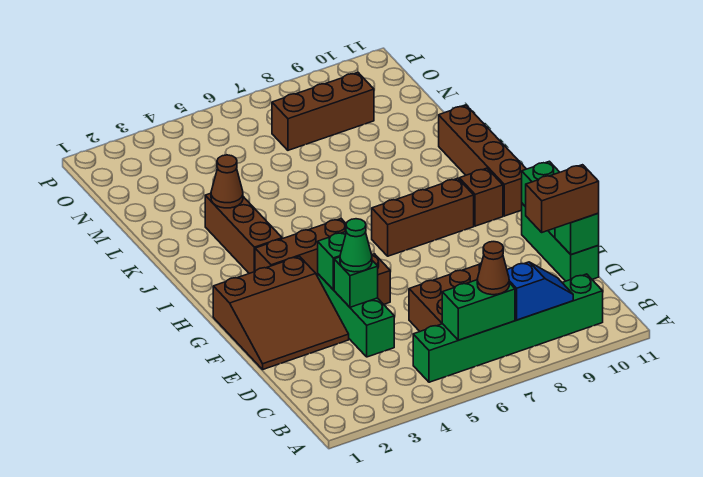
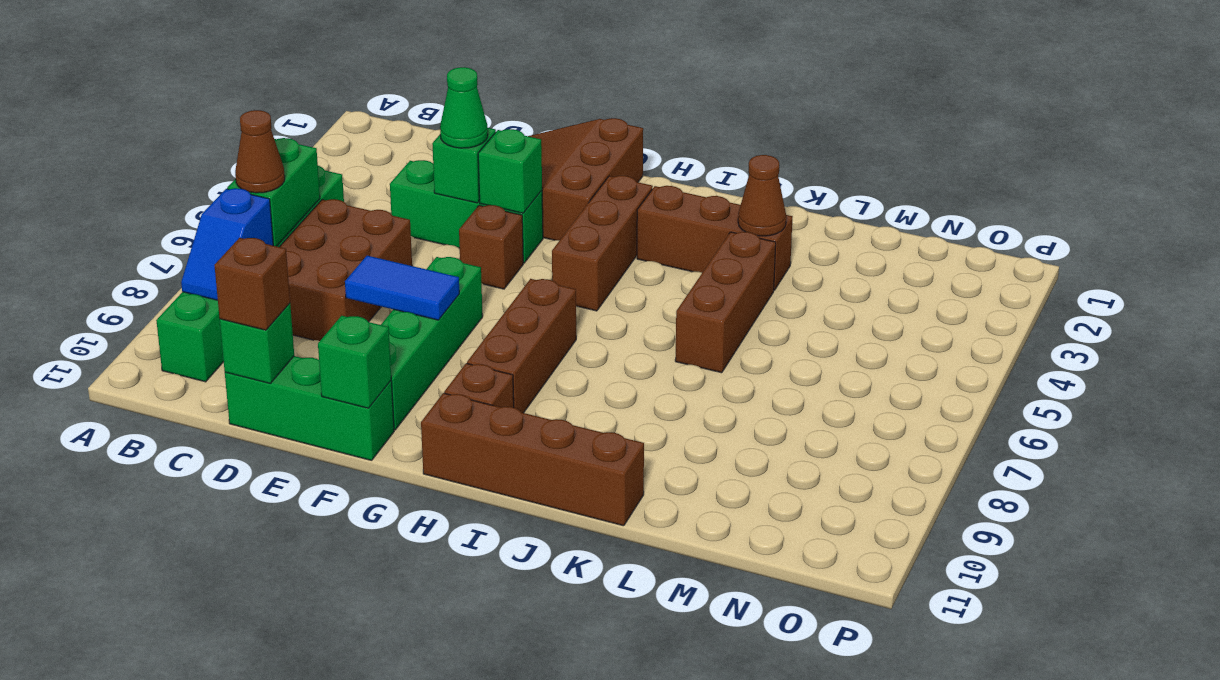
brown brick D10:D11 level 3 -> brown brick D11 level 3
none -> blue tile E8:F8 level 2
none -> green brick F7:F10 level 1
brown brick N7:N9 level 1 -> brown brick K4:K6 level 1

